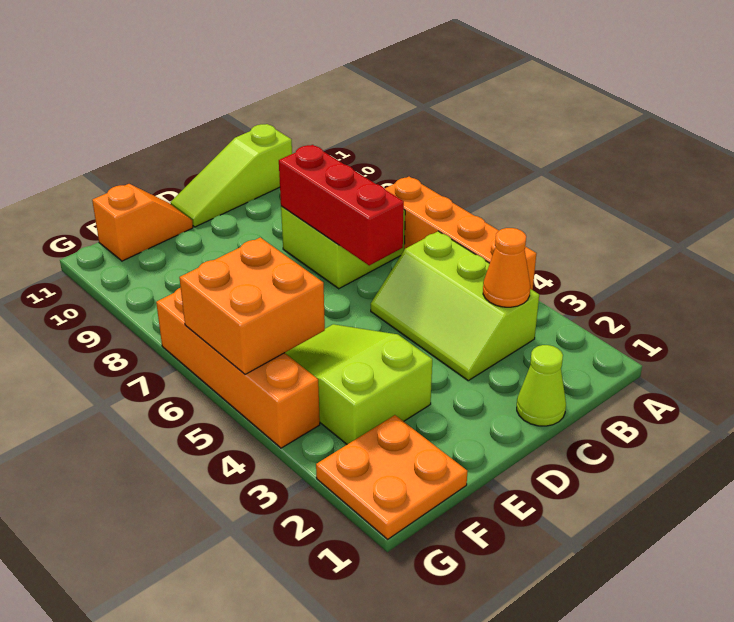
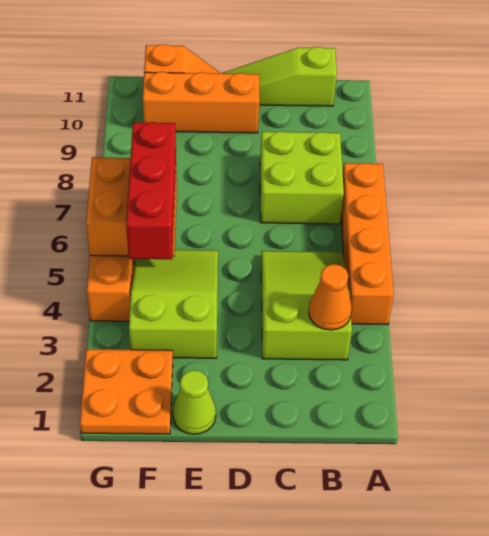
lime slope B3:C5 level 1 top B -> lime slope B3:C5 level 1 top 3
lime cone C1 level 1 -> lime cone E1 level 1
red brick C6:C8 level 2 -> red brick F4:F6 level 3
none -> orange brick D10:F10 level 1

